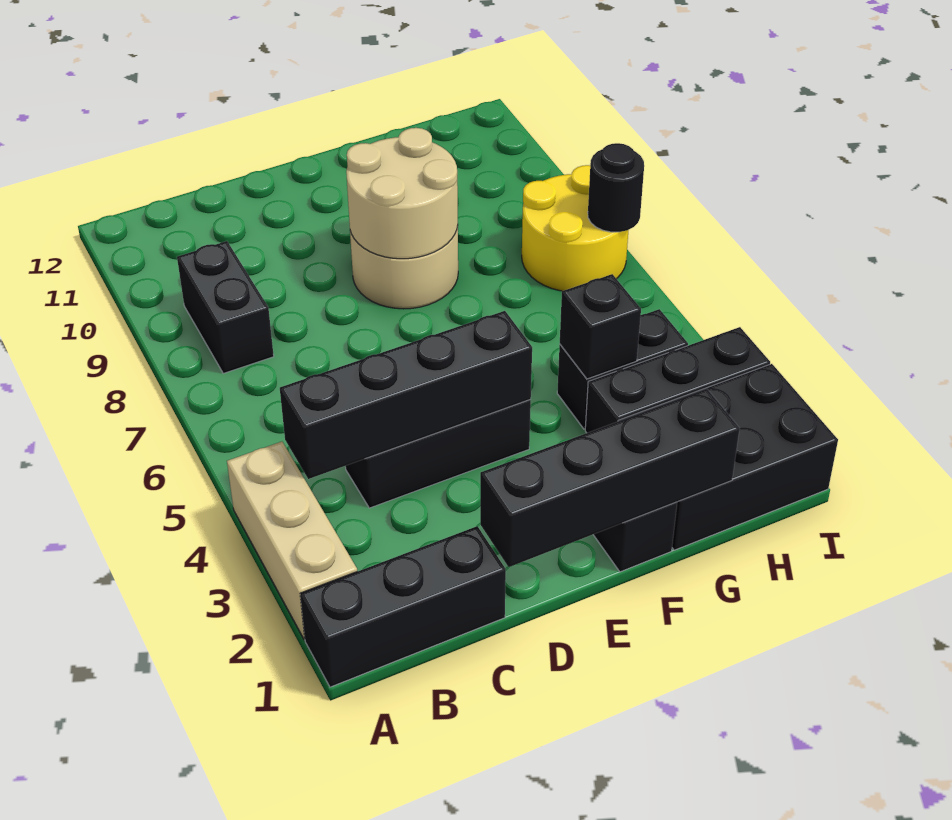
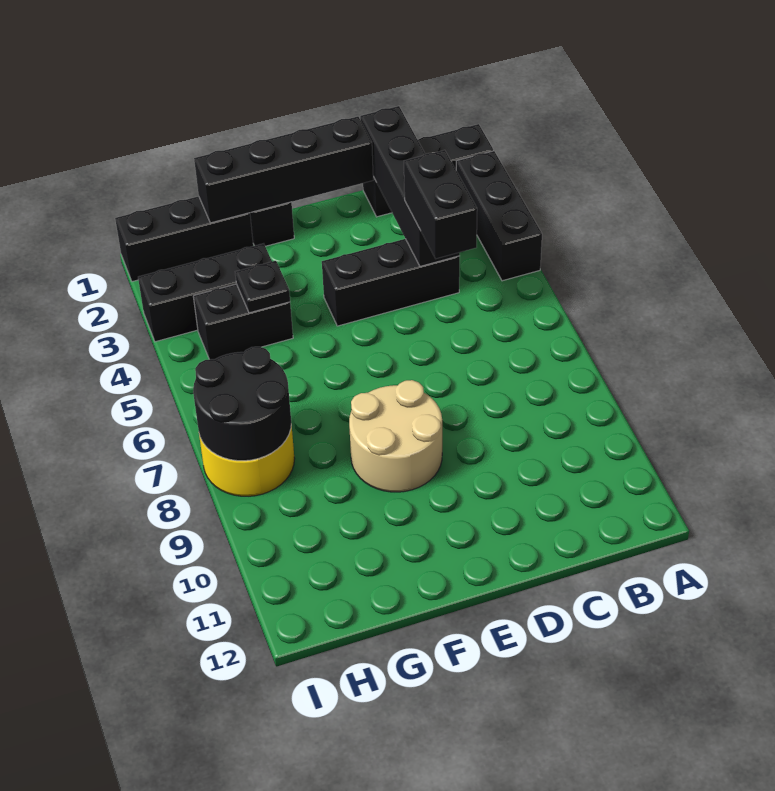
tan brick A2:A4 level 1 -> black brick A2:A4 level 1
black brick B4:E4 level 2 -> black brick C1:C4 level 2
black brick B8:B9 level 1 -> black brick C4:C5 level 3
tan round brick E8:F9 level 2 -> none
black brick G1:I2 level 1 -> black brick G1:I1 level 1
black brick G4 level 2 -> black plate G4 level 2
black round brick I7 level 2 -> black round brick H7:I8 level 2

